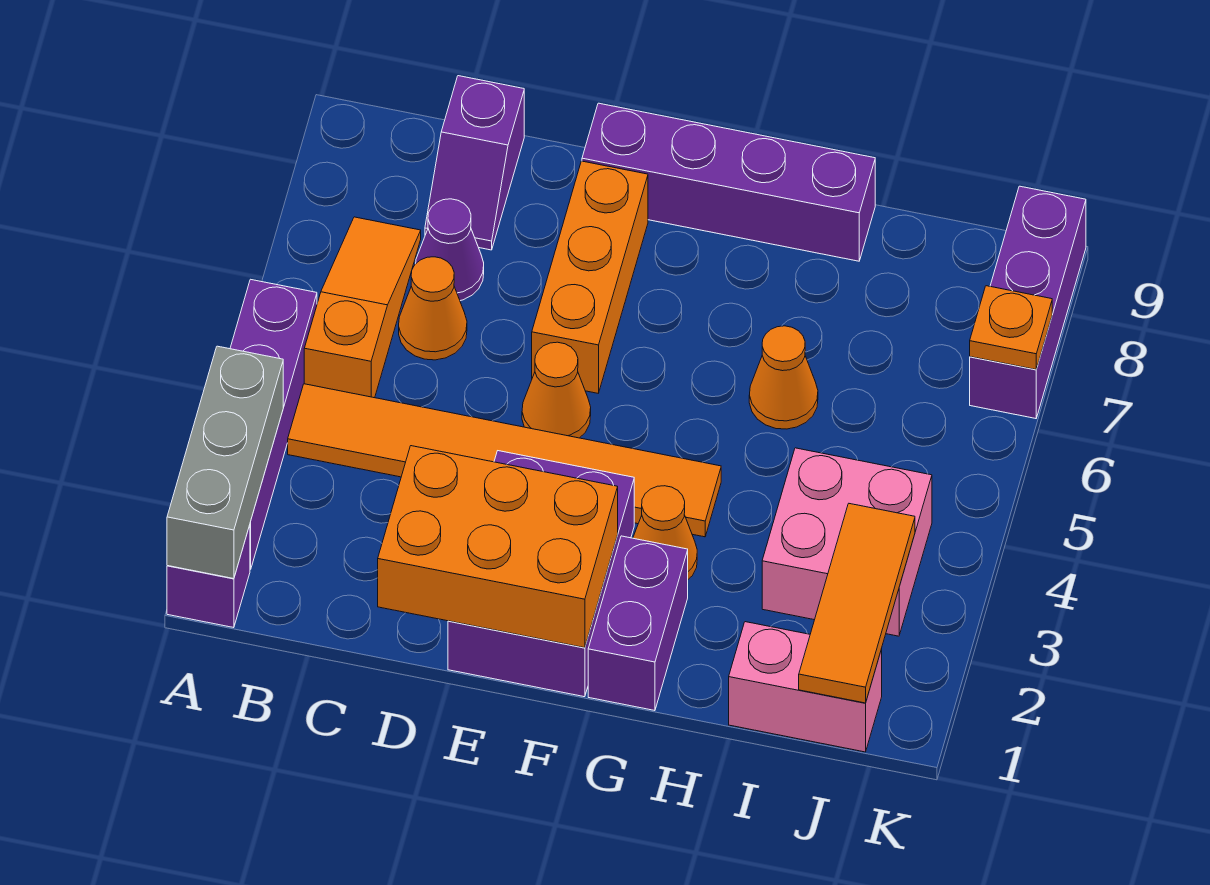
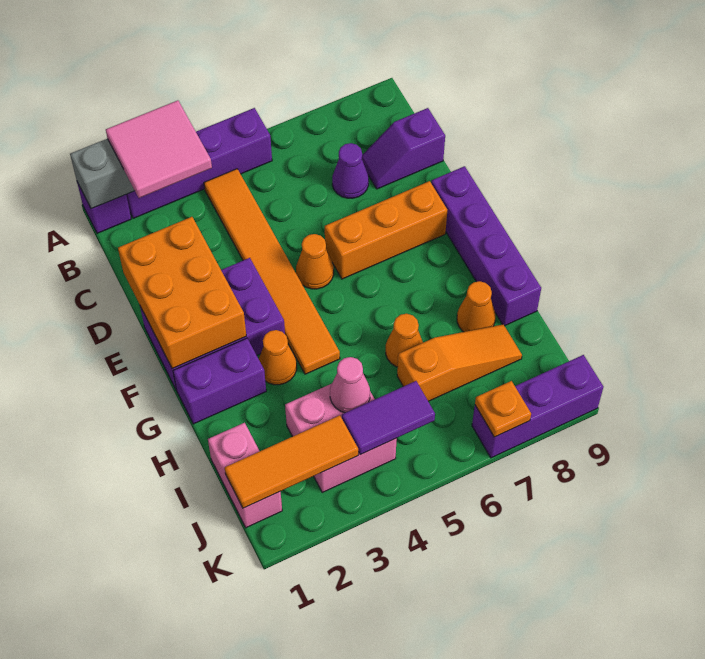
none -> pink tile A2:B3 level 3
orange slope B5:B7 level 1 top 5 -> orange slope I6:I8 level 1 top 6
orange cone C6 level 1 -> orange cone H8 level 1
none -> pink cone I4 level 2
none -> purple tile J4:J5 level 2

